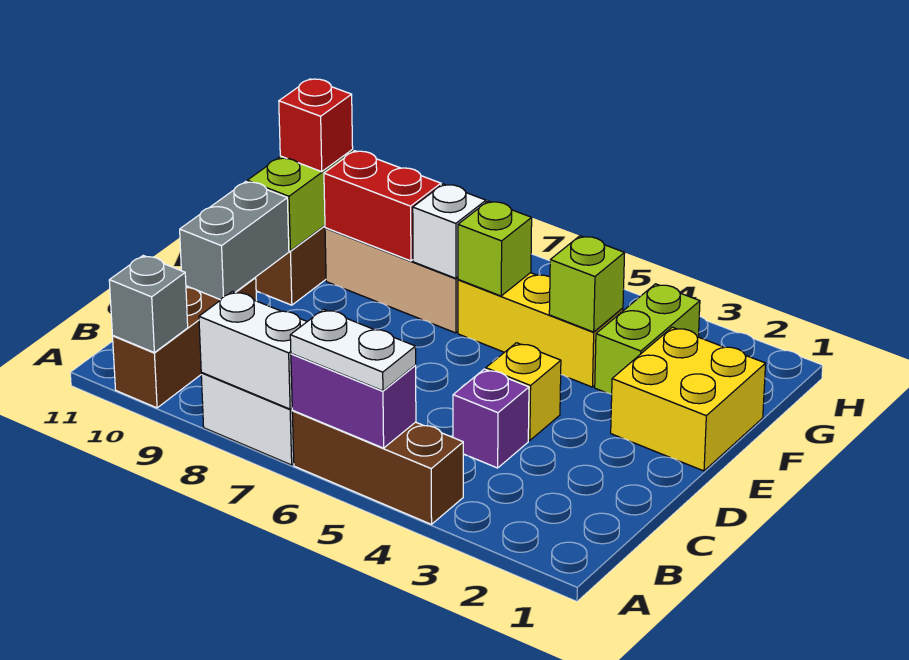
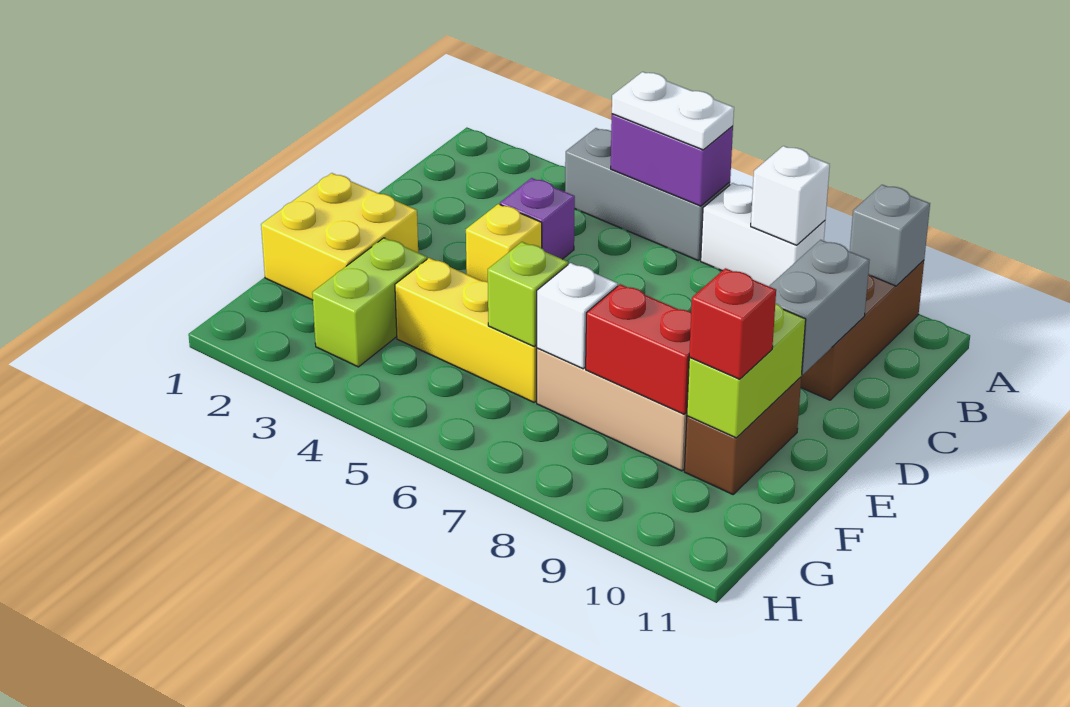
brown brick A4:A6 level 1 -> grey brick A4:A6 level 1
white brick A7:A8 level 2 -> white brick A8 level 2
lime brick F4 level 2 -> none

